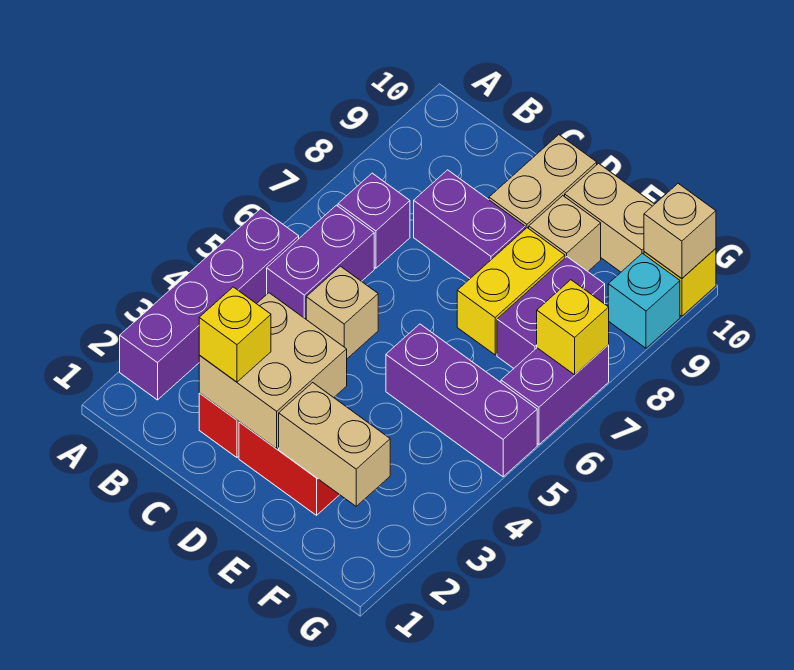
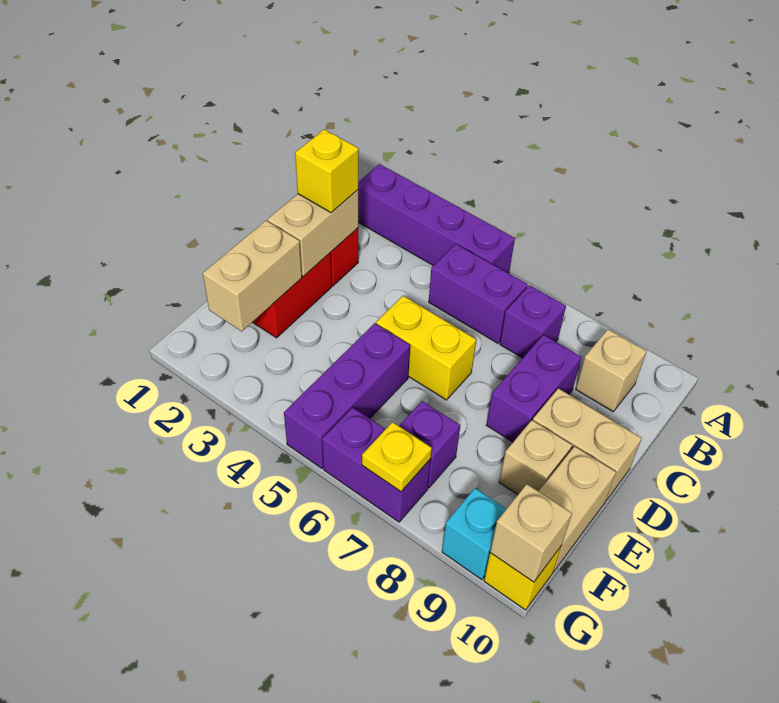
tan brick C2:D3 level 2 -> tan brick C2:D2 level 2
tan brick C5 level 1 -> tan brick B9 level 1
yellow brick E7:E8 level 1 -> yellow brick D5:D6 level 1
purple brick F7:F8 level 1 -> purple brick F7 level 1
yellow brick G7 level 2 -> yellow plate G7 level 2

